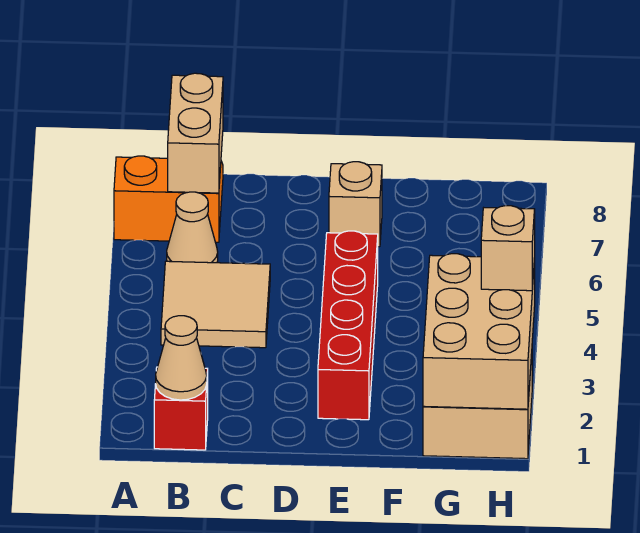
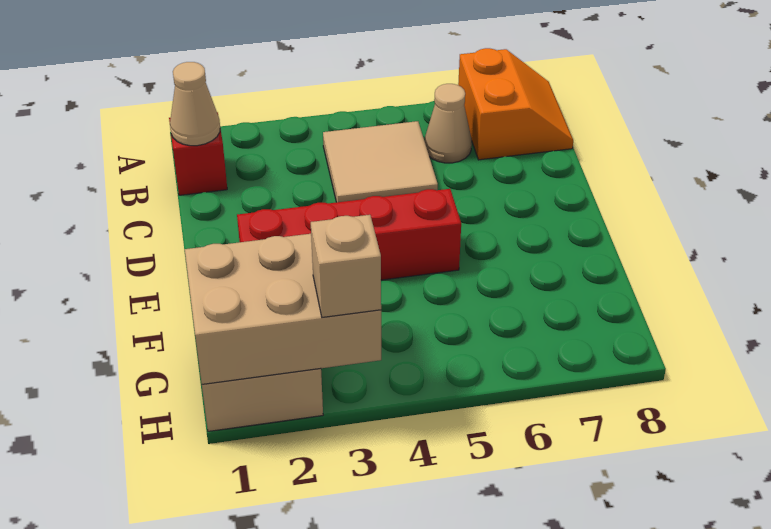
tan brick B7:B8 level 2 -> none
tan brick E7 level 1 -> none

